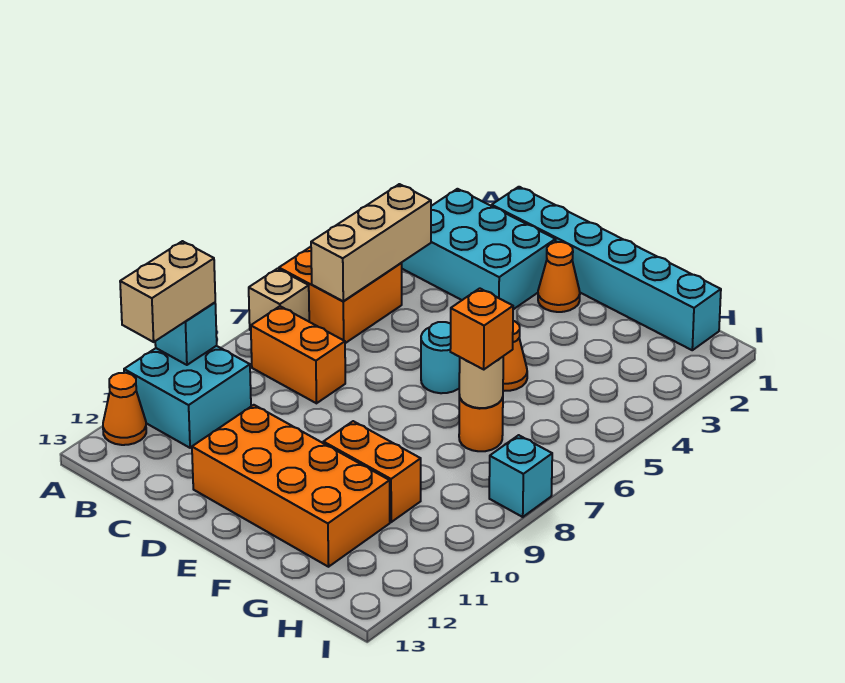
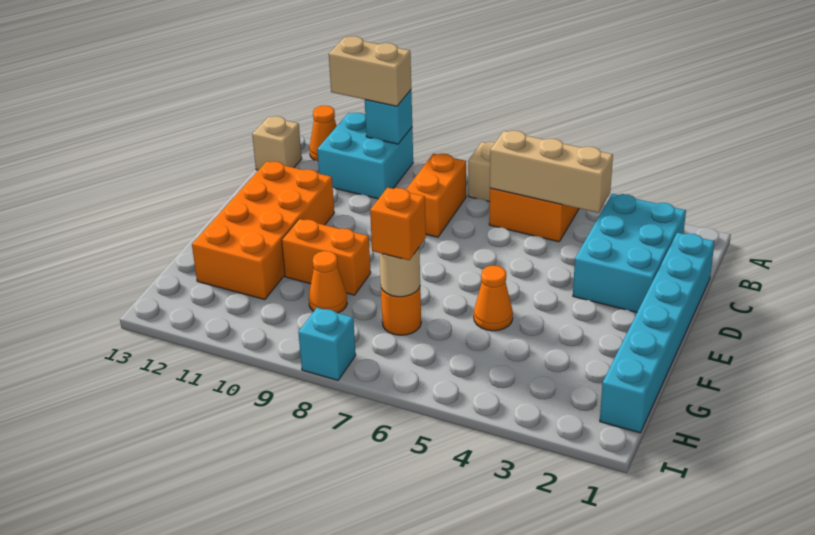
none -> tan brick B13 level 1
orange cone E2 level 1 -> orange cone G9 level 1
cyan round brick E6 level 1 -> none
orange brick F10:G10 level 1 -> orange brick F9:F10 level 1

